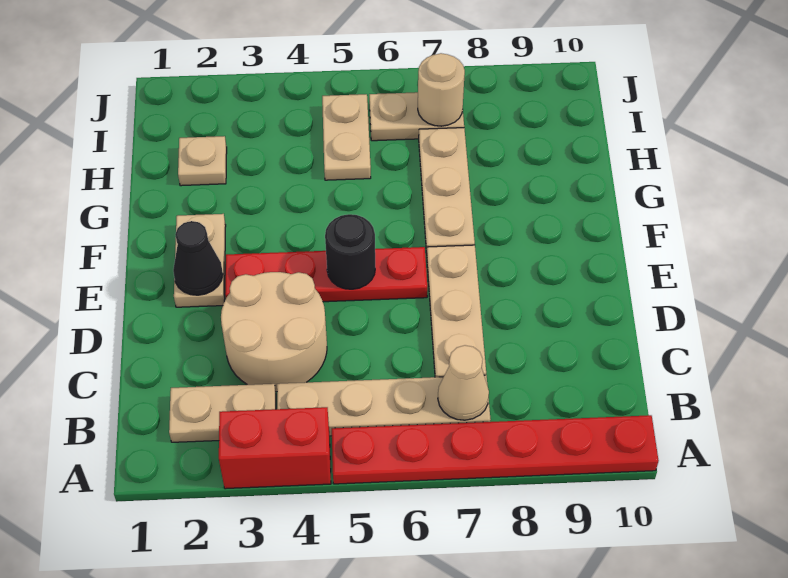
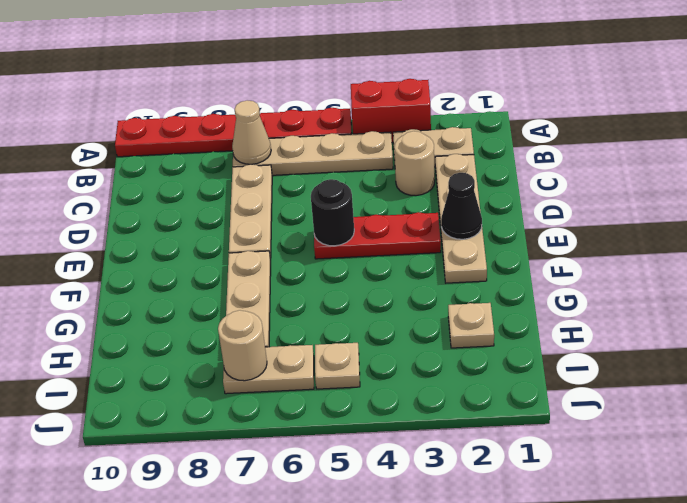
tan round brick C3:D4 level 1 -> tan round brick C3 level 1
tan plate E2:F2 level 1 -> tan plate C2:F2 level 1
red plate E3:E6 level 1 -> red plate E3:E5 level 1
tan plate H5:I5 level 1 -> tan plate I5 level 1

